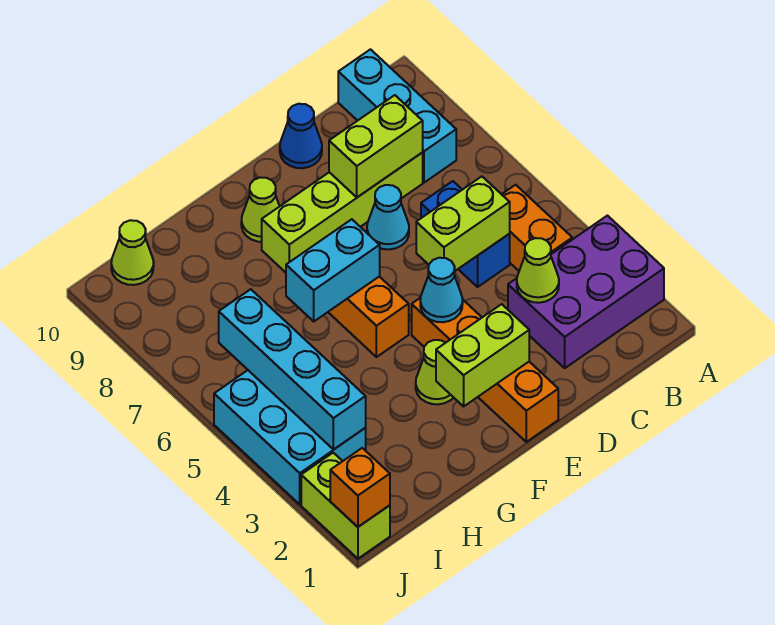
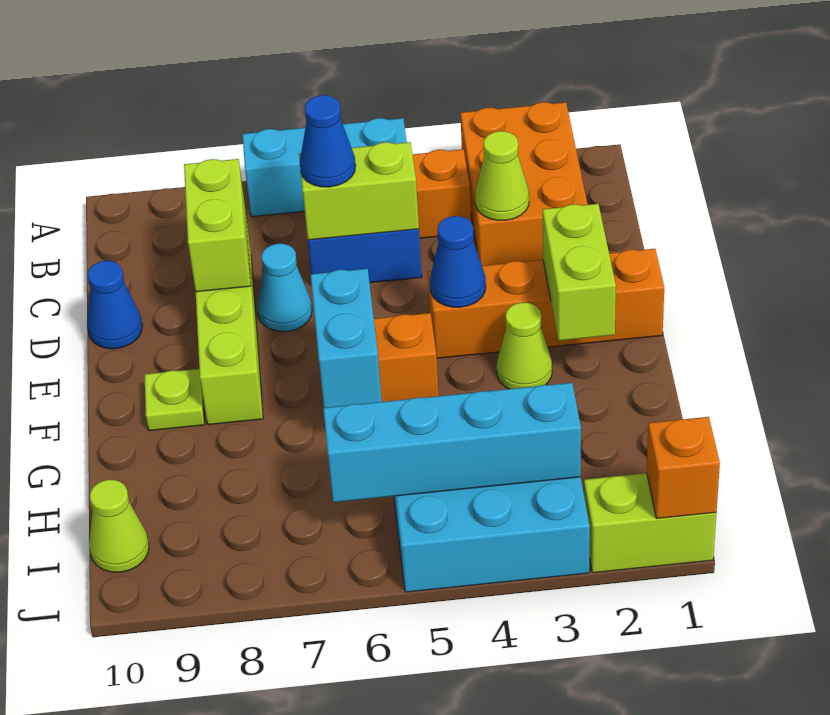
purple brick A2:C3 level 1 -> orange brick A2:C3 level 1
cyan brick B8:B10 level 1 -> cyan brick A5:A7 level 1
lime brick C5:D5 level 2 -> lime brick C5:C6 level 2
none -> blue cone C6 level 3
cyan cone E4 level 2 -> blue cone E4 level 2
lime cone F9 level 1 -> lime plate F9 level 1

